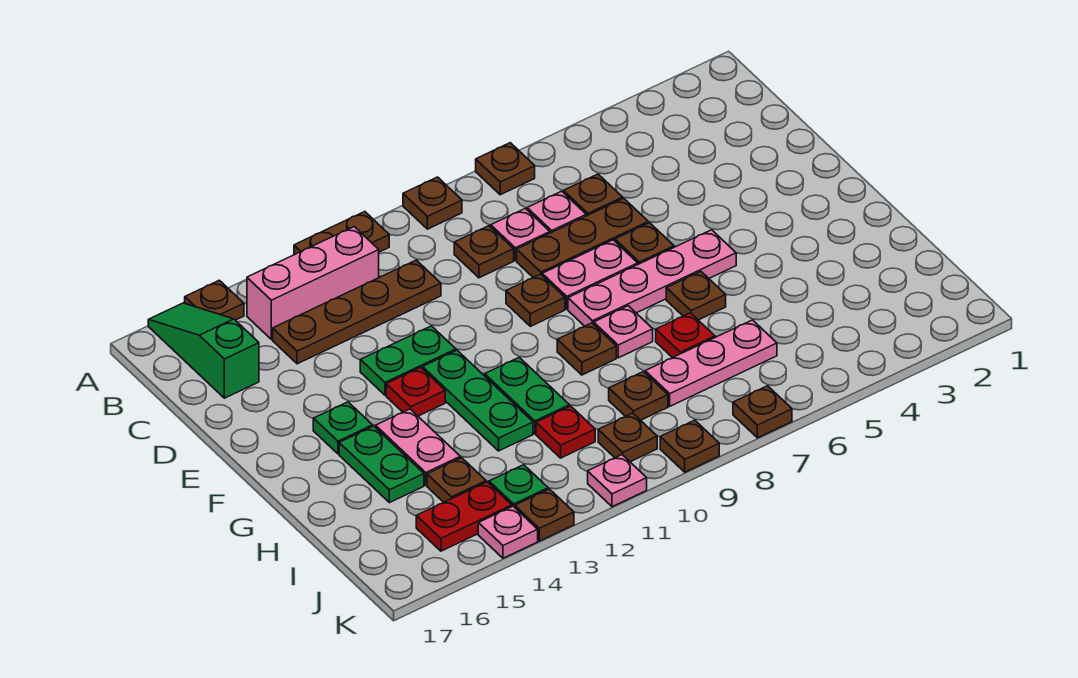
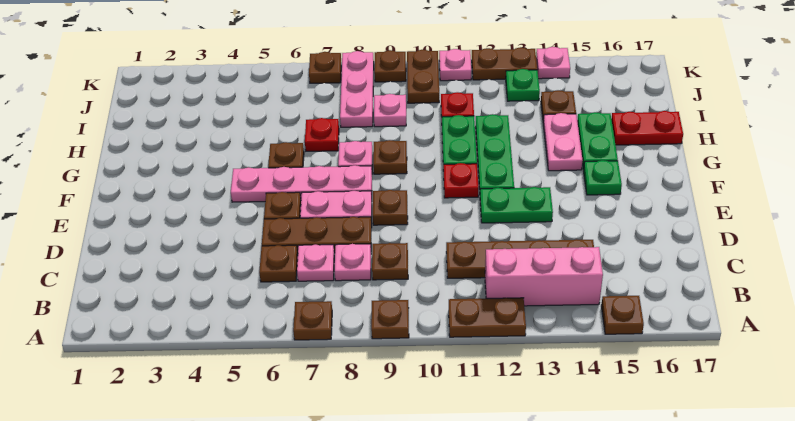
green slope A16:C16 level 1 top C -> none
red plate F13 level 1 -> red plate F11 level 1
pink plate I6:I8 level 1 -> pink plate I8:K8 level 1
brown plate I9 level 1 -> pink plate I9 level 1
brown plate J10 level 1 -> brown plate J10:K10 level 1
red plate J14:J15 level 1 -> red plate H16:H17 level 1
brown plate K13 level 1 -> brown plate K12:K13 level 1

